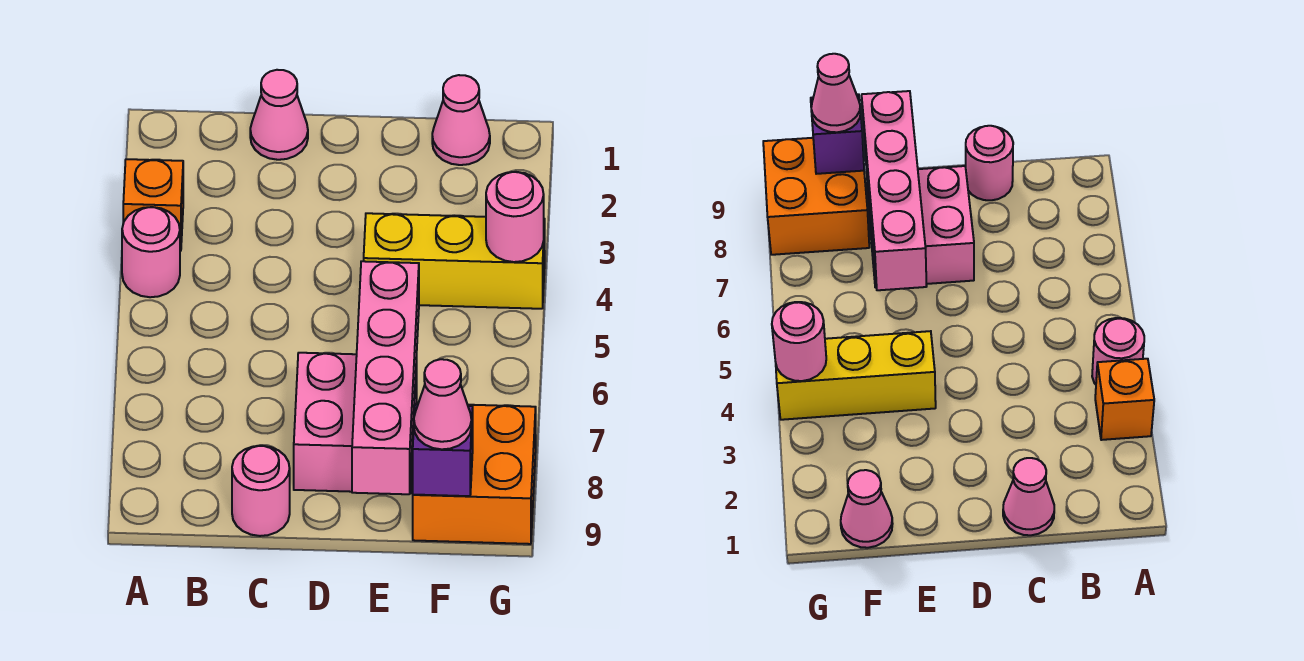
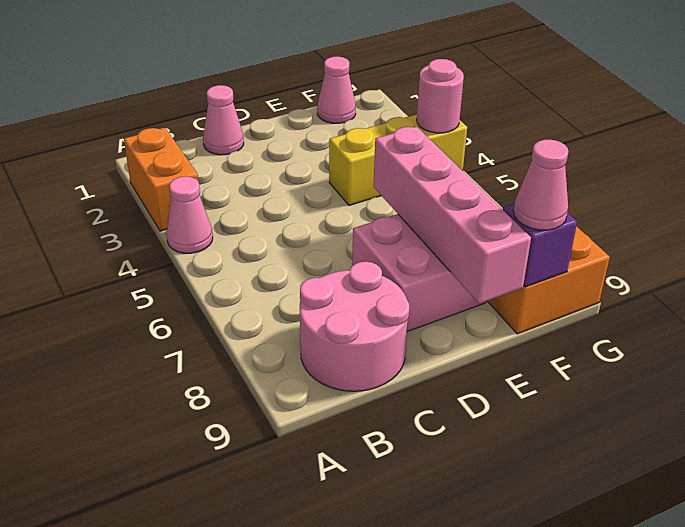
orange brick A3 level 1 -> orange brick A2:A3 level 1
pink round brick A4 level 1 -> pink cone A4 level 1
pink round brick C9 level 1 -> pink round brick B8:C9 level 1

